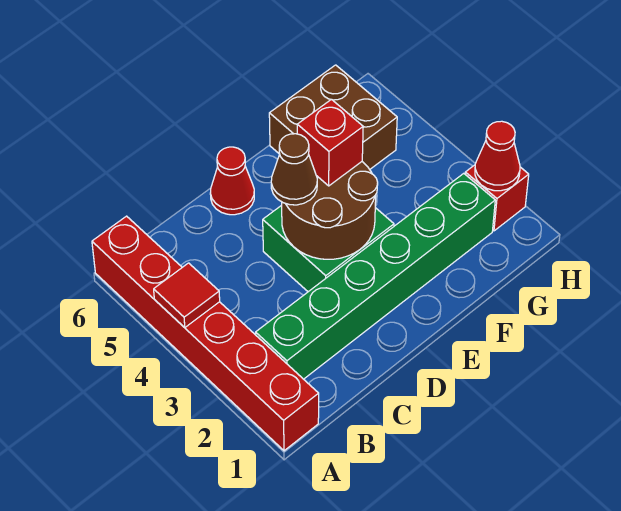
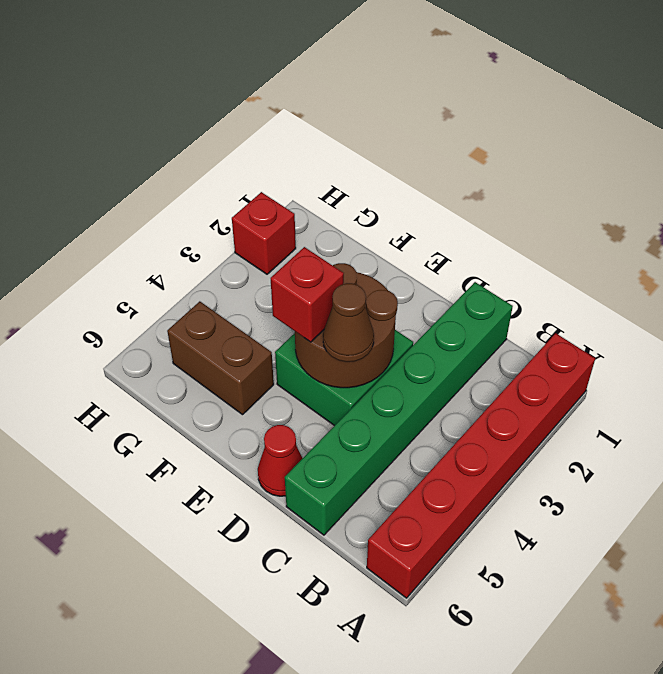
red tile A4 level 2 -> none
green brick B2:G2 level 1 -> green brick C1:C6 level 1
brown brick F5:G6 level 1 -> brown brick F5:G5 level 1
red cone H2 level 2 -> none

